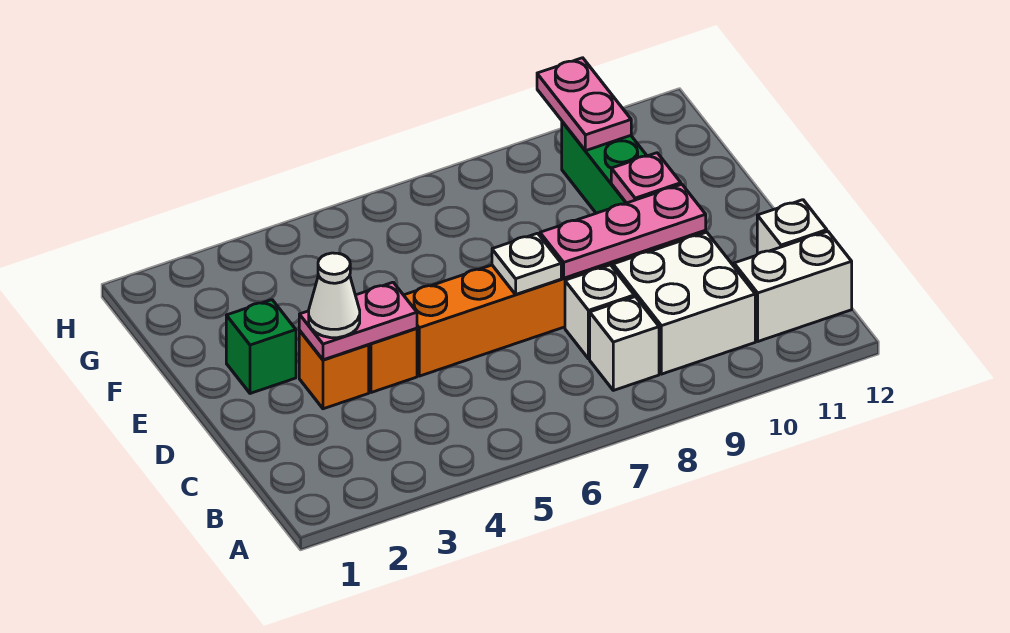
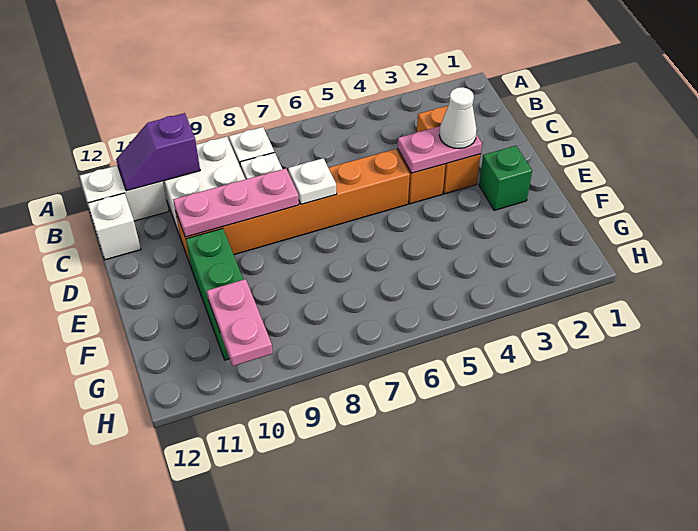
none -> purple slope B10:B11 level 2 top 10
orange brick D3 level 1 -> orange brick C3:D3 level 1
pink plate E10 level 2 -> none

